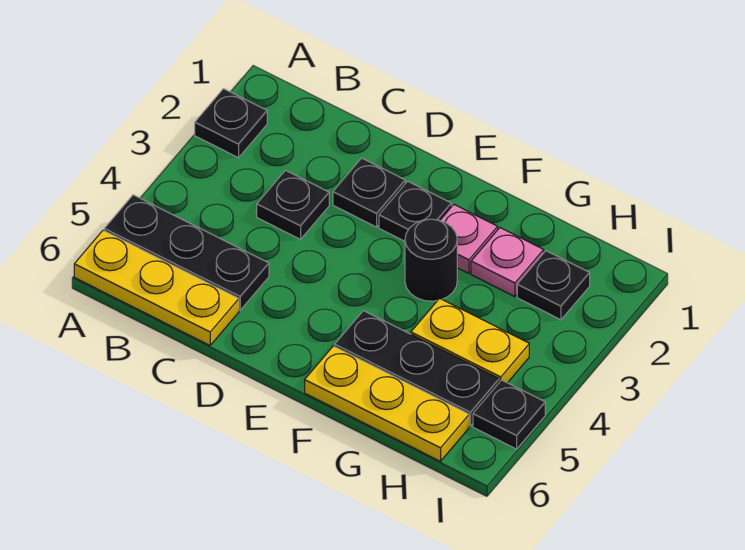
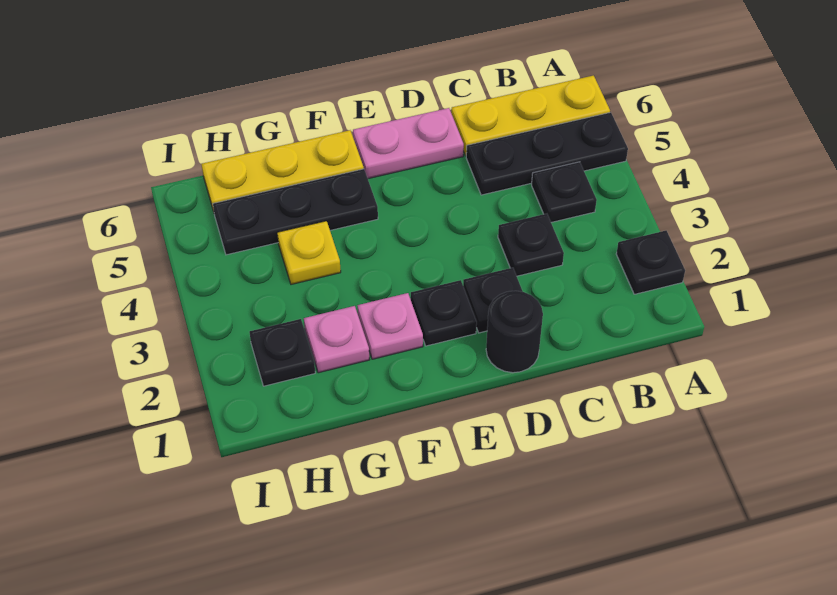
none -> pink plate D6:E6 level 1
black round brick F3 level 1 -> black round brick D1 level 1
yellow plate G4:H4 level 1 -> yellow plate G4 level 1
black plate I5 level 1 -> black plate B4 level 1

